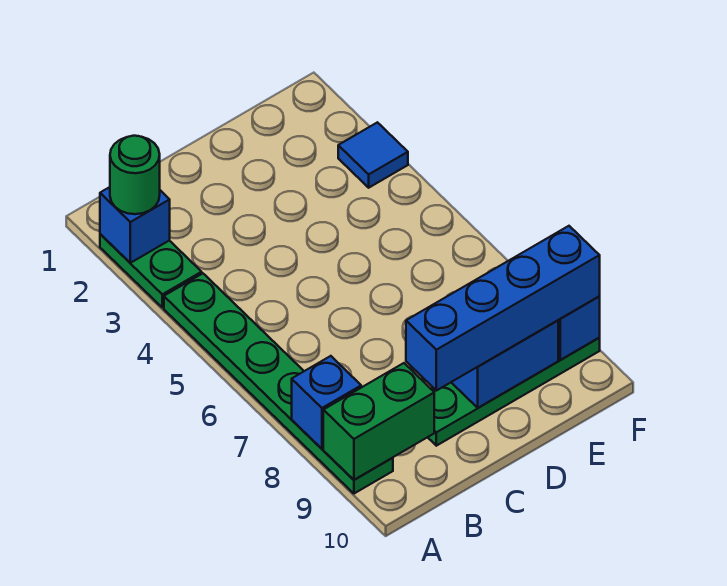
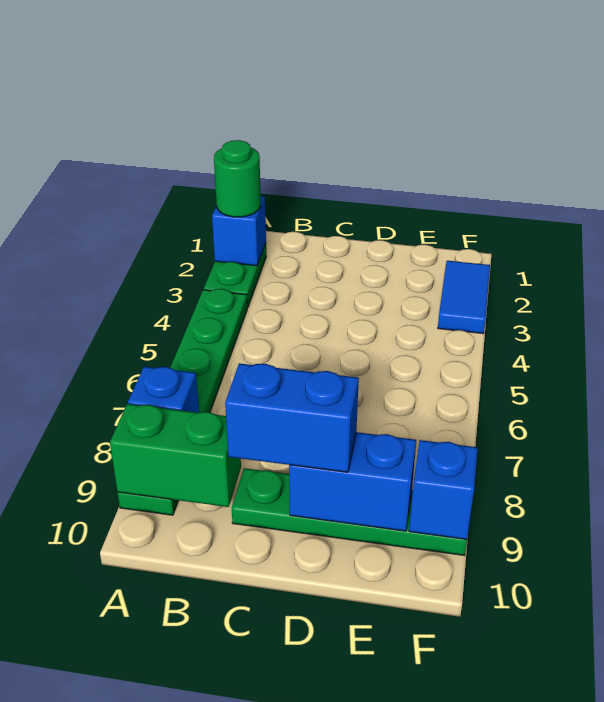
blue brick C9:F9 level 3 -> blue brick C9:D9 level 3
blue tile F3 level 1 -> blue tile F2:F3 level 1

